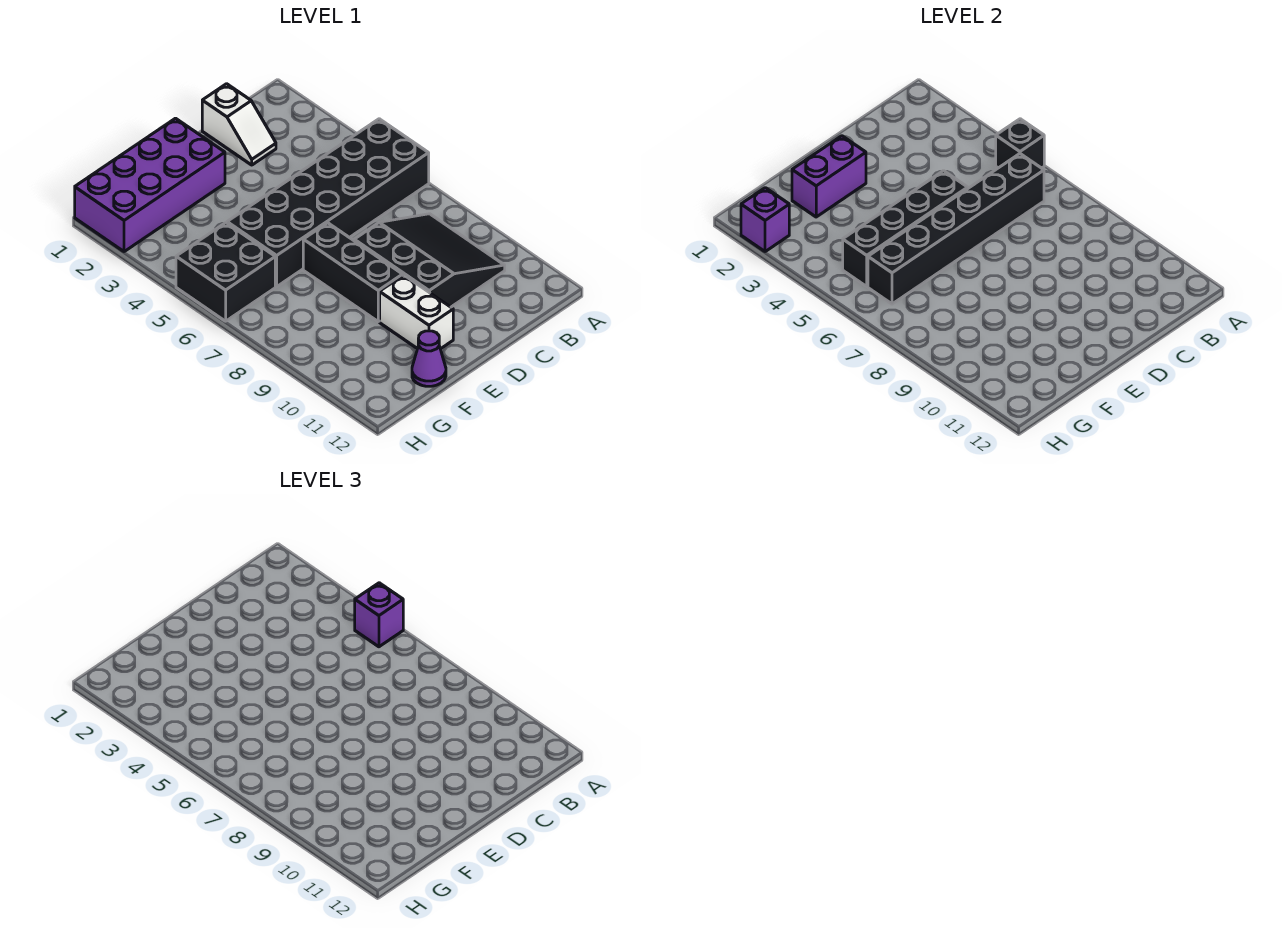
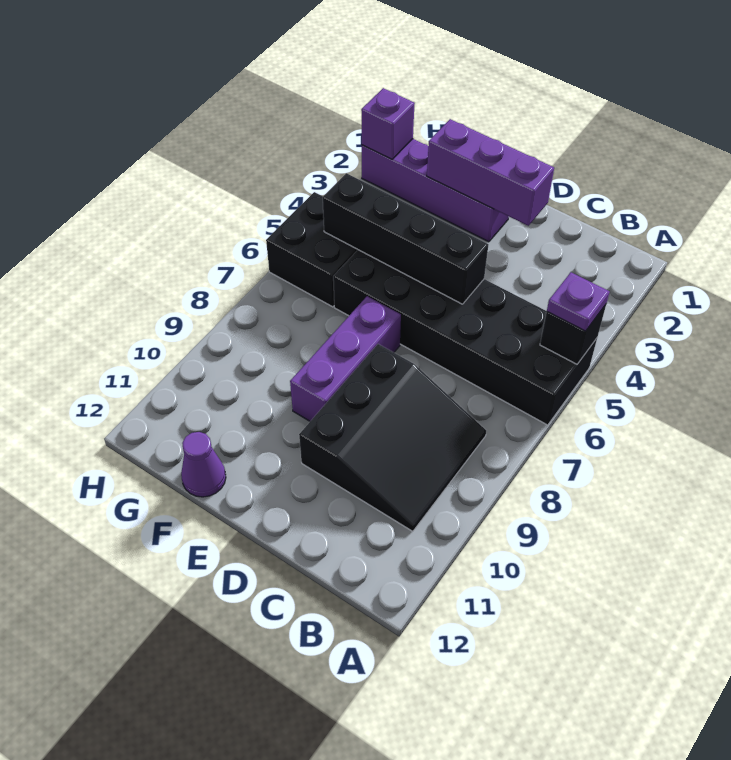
purple brick A5 level 3 -> purple plate A5 level 3
black brick B6:G6 level 2 -> none
white slope C1:C2 level 1 top 1 -> none
purple brick E1:H2 level 1 -> purple brick E2:H2 level 1
purple brick E2:F2 level 2 -> purple brick D2:F2 level 2
black brick E7:E9 level 1 -> purple brick E7:E9 level 1
white brick E10:E11 level 1 -> none

